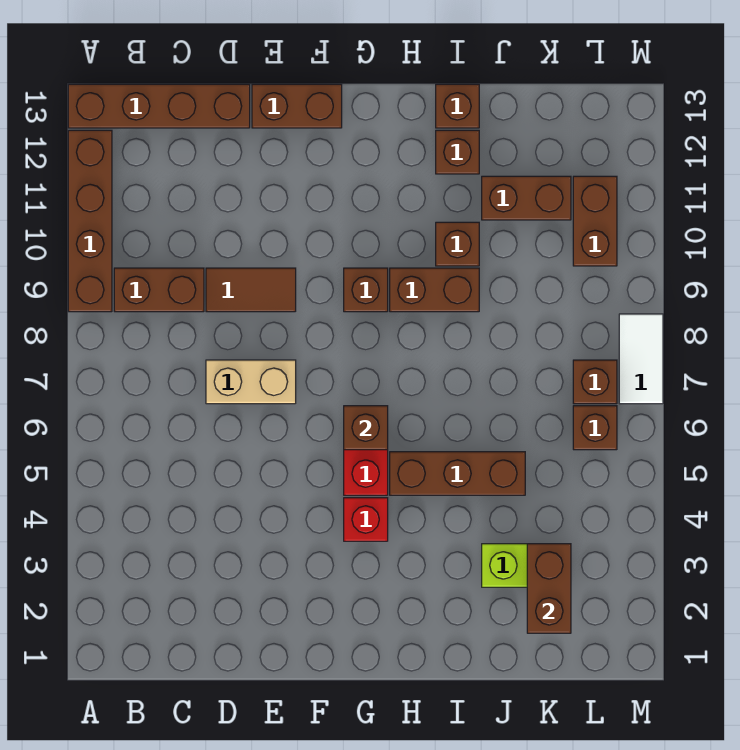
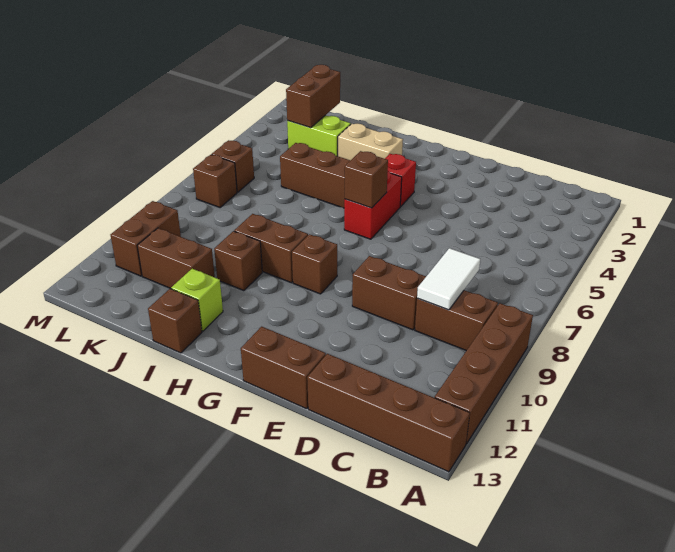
tan brick D7:E7 level 1 -> tan brick H3:I3 level 1
brown tile D9:E9 level 1 -> brown brick D9:E9 level 1
brown brick I12 level 1 -> lime brick I12 level 1
white tile M7:M8 level 1 -> white tile C8:C9 level 2

